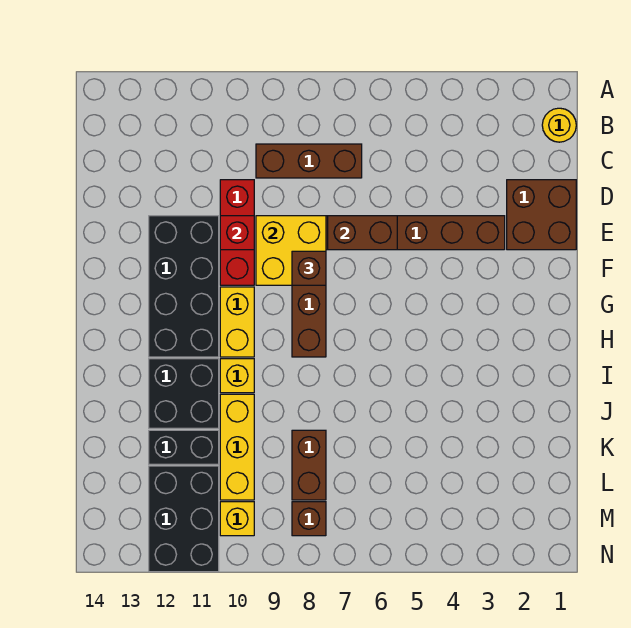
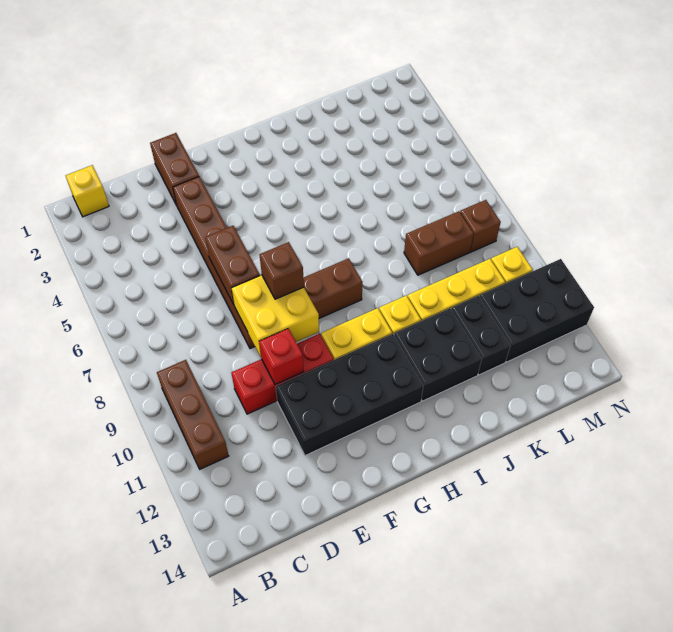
yellow round brick B1 level 1 -> yellow brick B1 level 1
brown brick C7:C9 level 1 -> brown brick B9:B11 level 1
brown brick D1:E2 level 1 -> brown brick E1:E2 level 1

